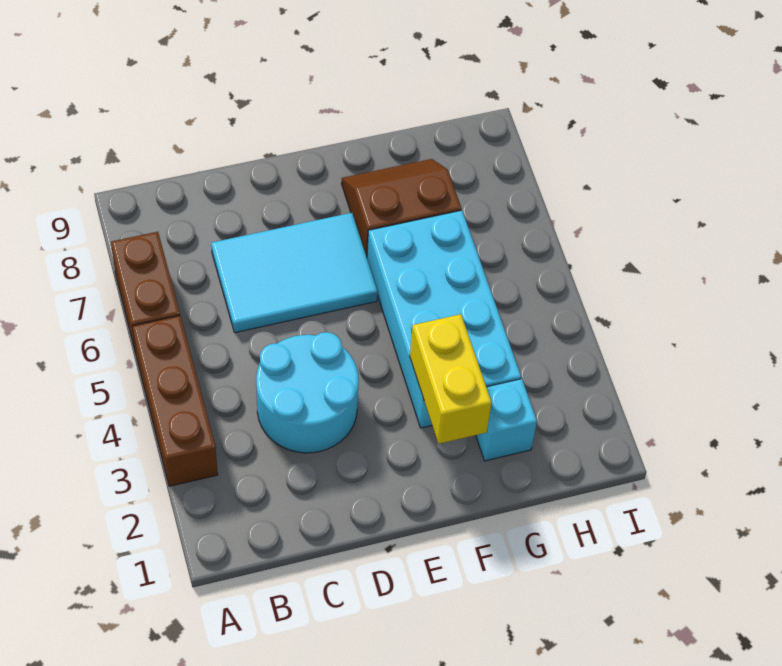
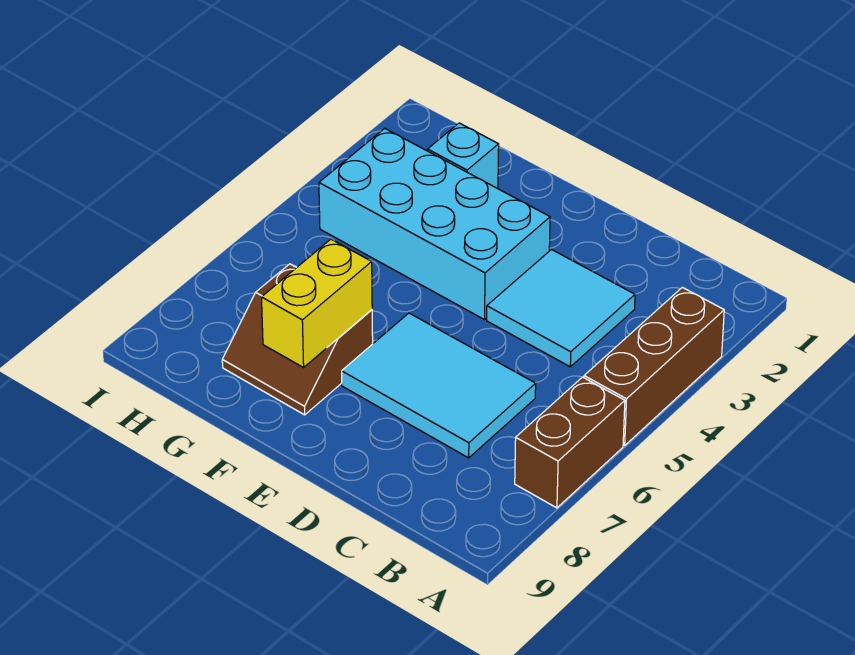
cyan round brick C3:D4 level 1 -> cyan tile C3:D4 level 1
yellow brick F2:F3 level 2 -> yellow brick F7:F8 level 2
cyan brick F3:G6 level 1 -> cyan brick E3:H4 level 1

